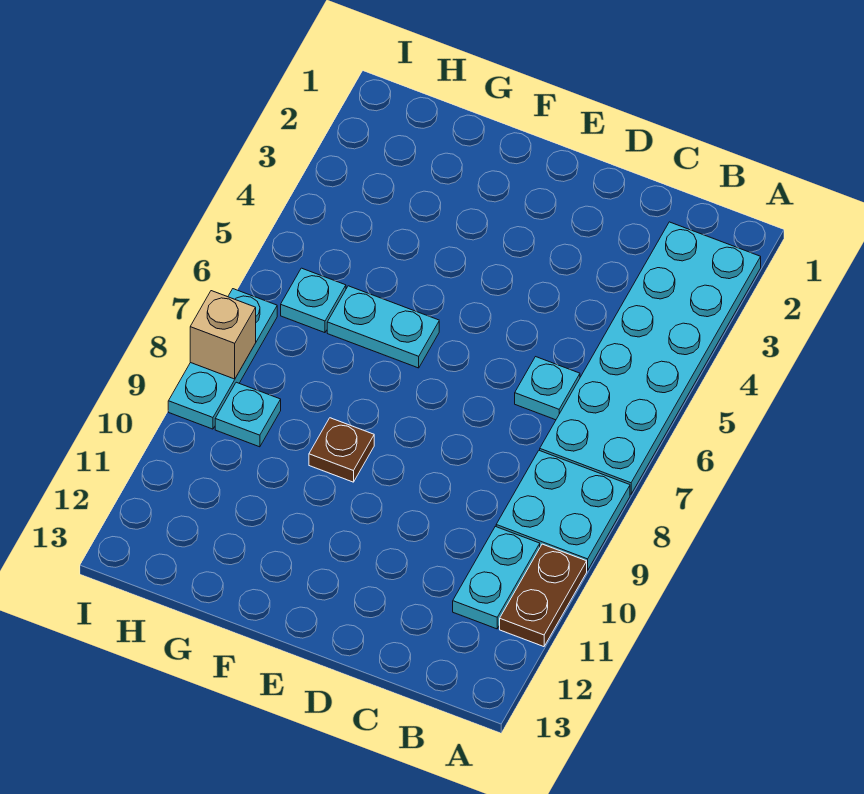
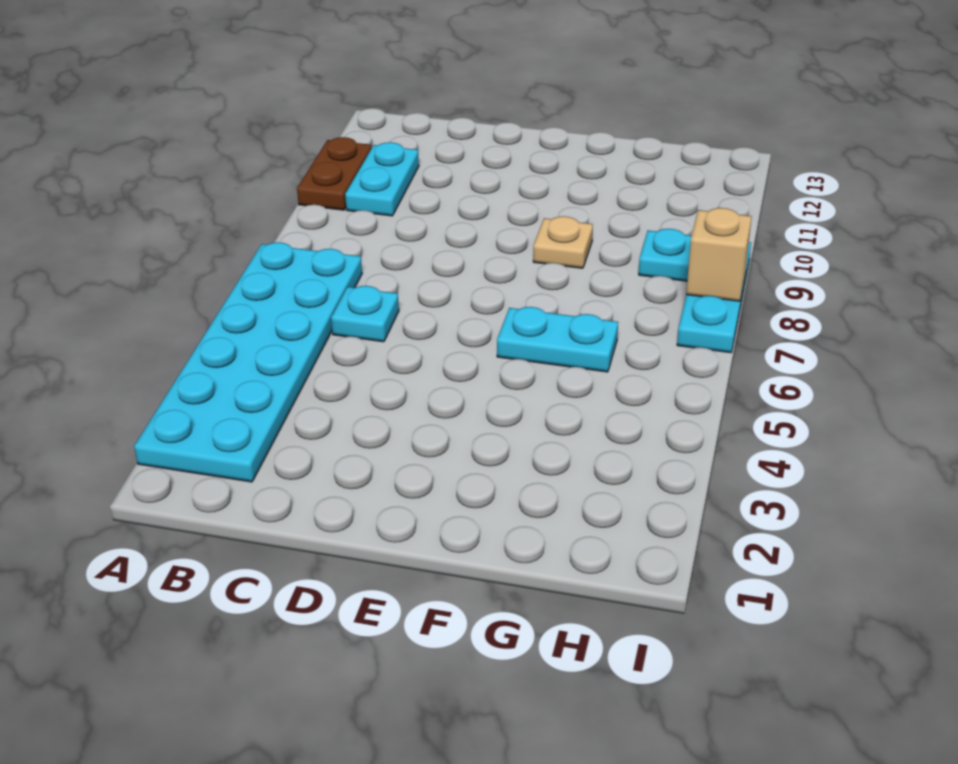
cyan plate A8:B9 level 1 -> none
brown plate F9 level 1 -> tan plate F9 level 1
cyan plate H6 level 1 -> none

